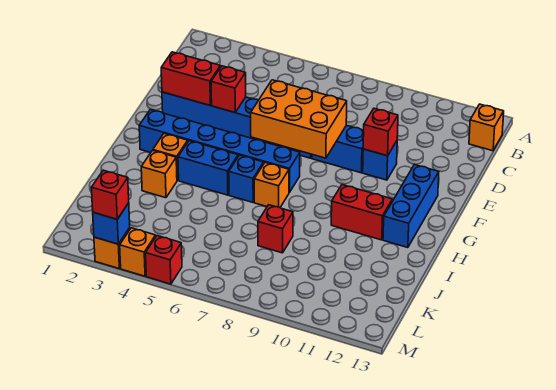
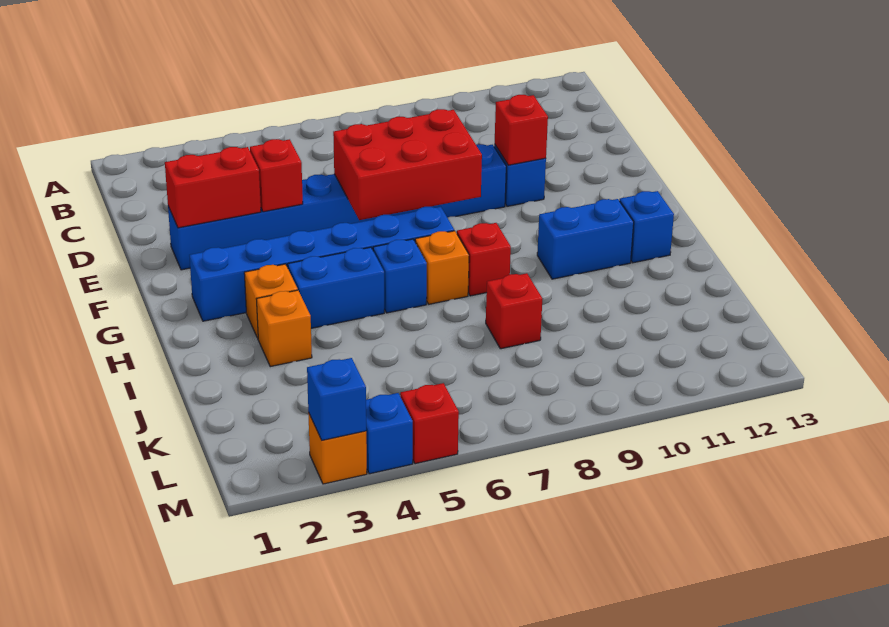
orange brick B13 level 1 -> none
orange brick E6:F8 level 2 -> red brick E6:F8 level 2
blue brick F12:H12 level 1 -> blue brick H12 level 1
red brick H10:H11 level 1 -> blue brick H10:H11 level 1
red brick M3 level 3 -> red brick H8 level 1
orange brick M4 level 1 -> blue brick M4 level 1

